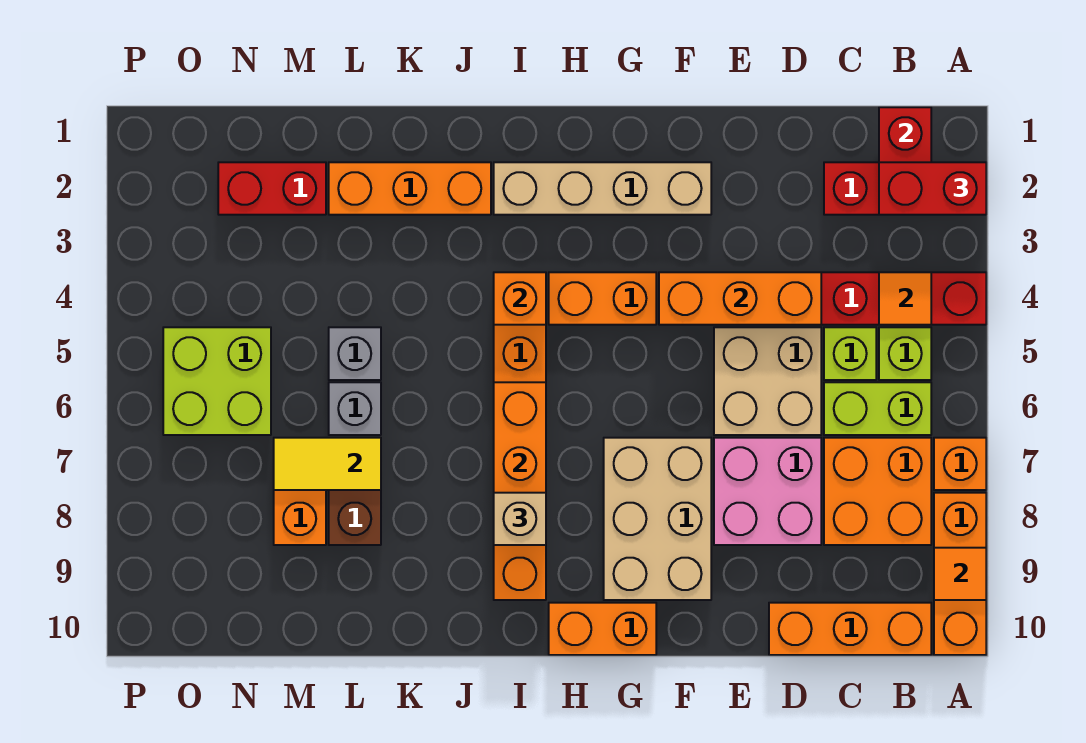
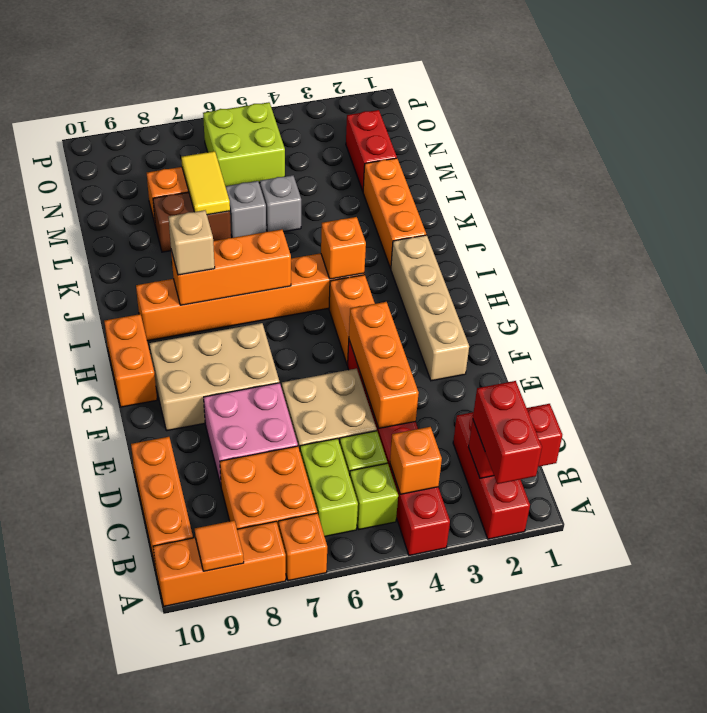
orange tile B4 level 2 -> orange brick B4 level 2

